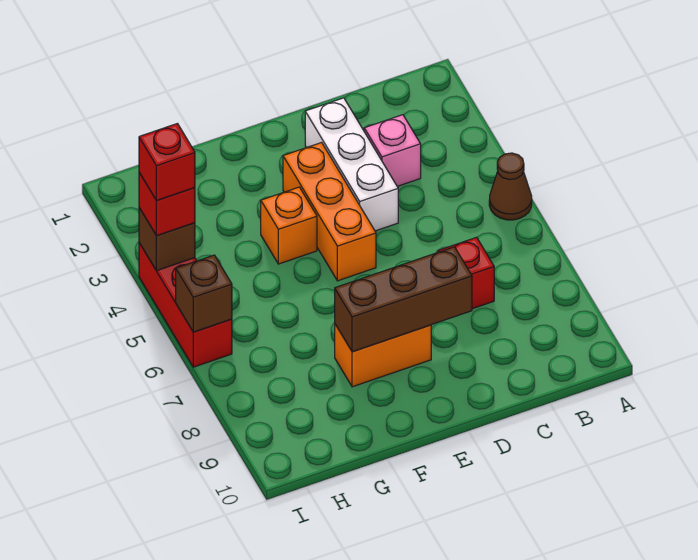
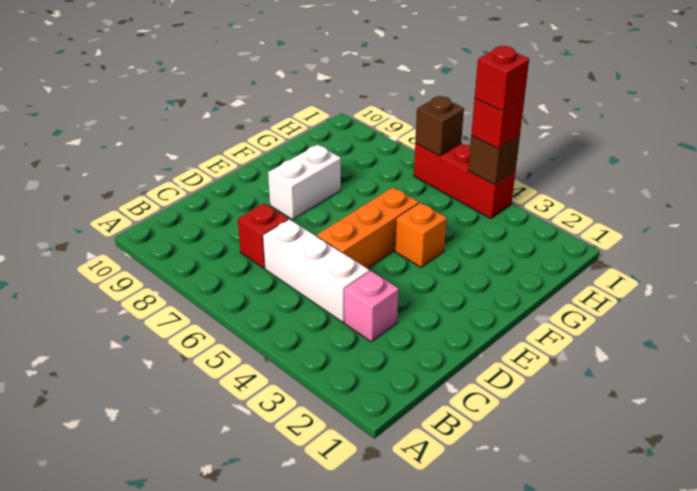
brown cone A5 level 1 -> none
white brick D2:D4 level 1 -> white brick C4:C6 level 1
brown brick D8:F8 level 2 -> none
orange brick E3:E5 level 1 -> orange brick D5:F5 level 1
orange brick E8:F8 level 1 -> white brick E8:F8 level 1

